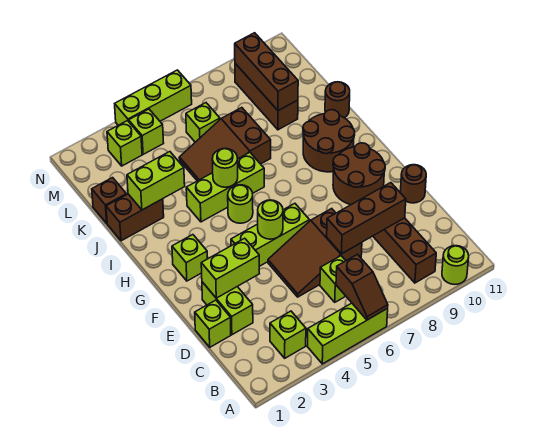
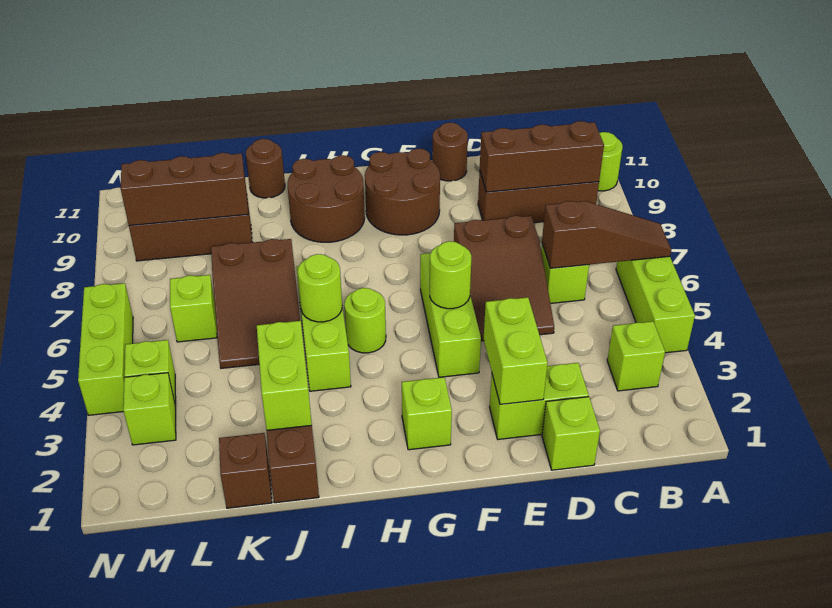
brown slope A6:B6 level 2 top B -> brown slope A6:C6 level 2 top C
brown brick D7:D9 level 2 -> brown brick B9:D9 level 2

